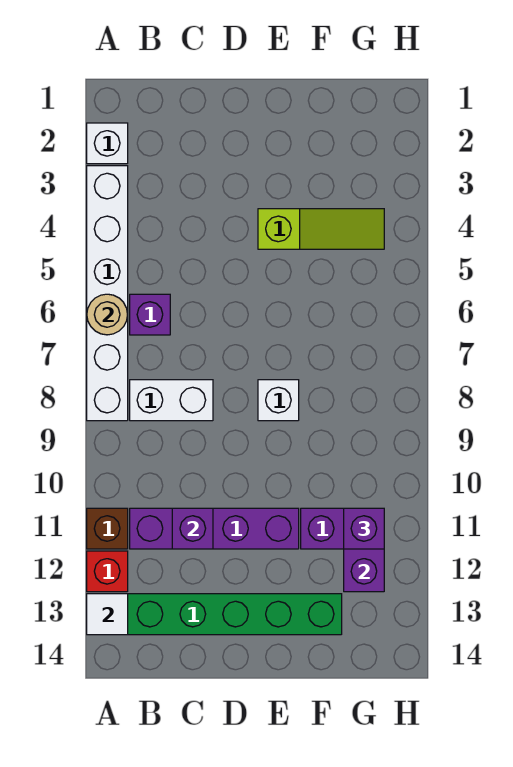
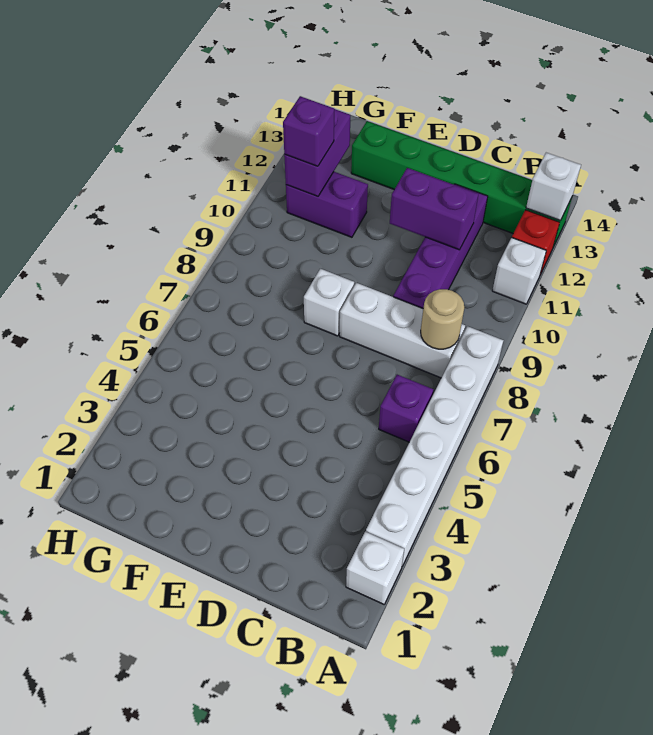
tan round brick A6 level 2 -> tan round brick B8 level 2
brown brick A11 level 1 -> white brick A11 level 1
white tile A13 level 2 -> white brick A13 level 2
white brick B8:C8 level 1 -> white brick B8:D8 level 1
purple brick B11:E11 level 1 -> purple brick C9:C12 level 1
purple brick C11 level 2 -> purple brick C11:D11 level 2
lime slope E4:G4 level 1 top E -> none

